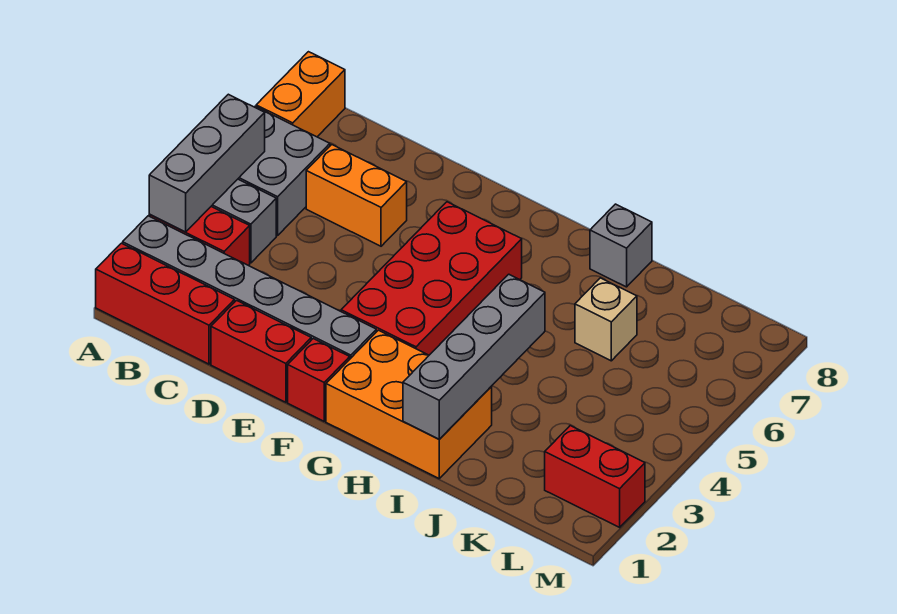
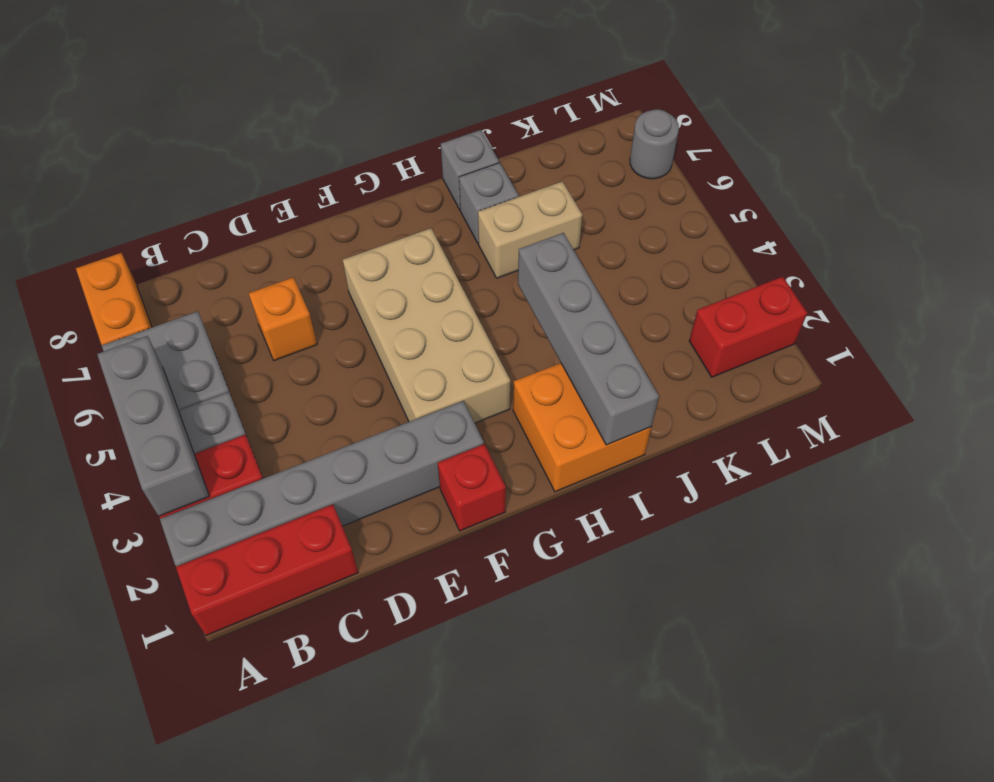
orange brick C6:D6 level 1 -> orange brick D6 level 1
red brick D1:E1 level 1 -> none
red brick F3:G6 level 1 -> tan brick F3:G6 level 1
orange brick G1:I2 level 1 -> orange brick H1:I2 level 1
none -> grey brick I7 level 1
tan brick J6 level 1 -> tan brick I6:J6 level 1
none -> grey round brick M7 level 1

